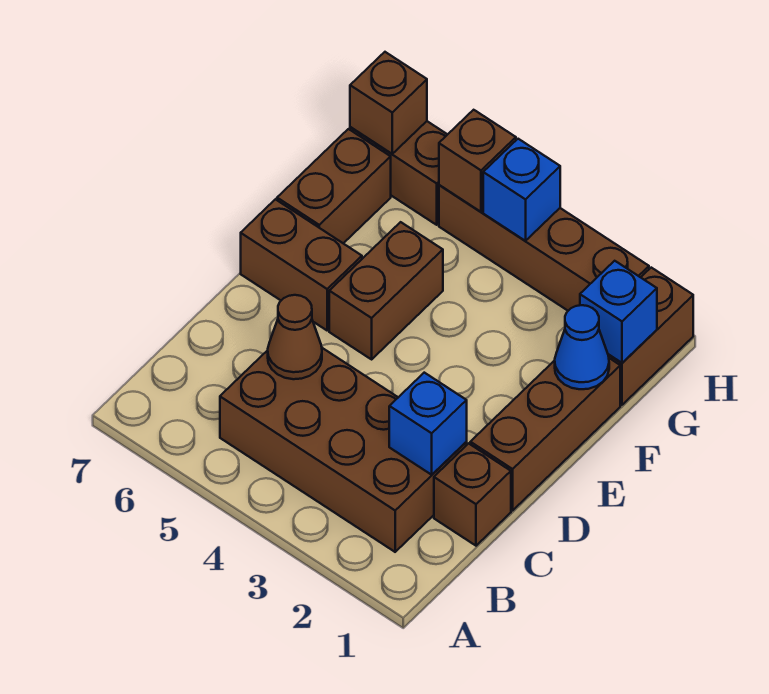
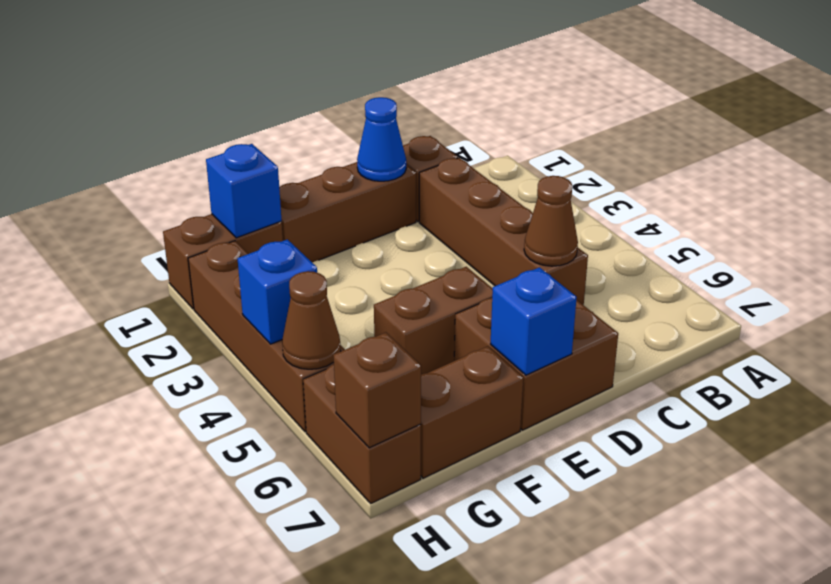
brown brick B2:C5 level 1 -> brown brick C2:C5 level 1
blue brick C2 level 2 -> blue brick E7 level 2
brown brick E6:E7 level 1 -> brown brick D6:E7 level 1
blue cone F1 level 2 -> blue cone D1 level 2
brown brick H5 level 2 -> brown cone H5 level 2

